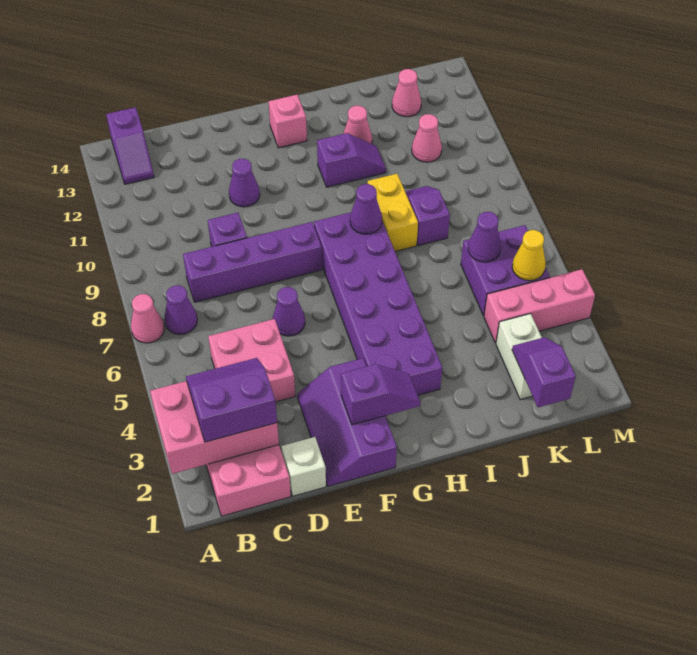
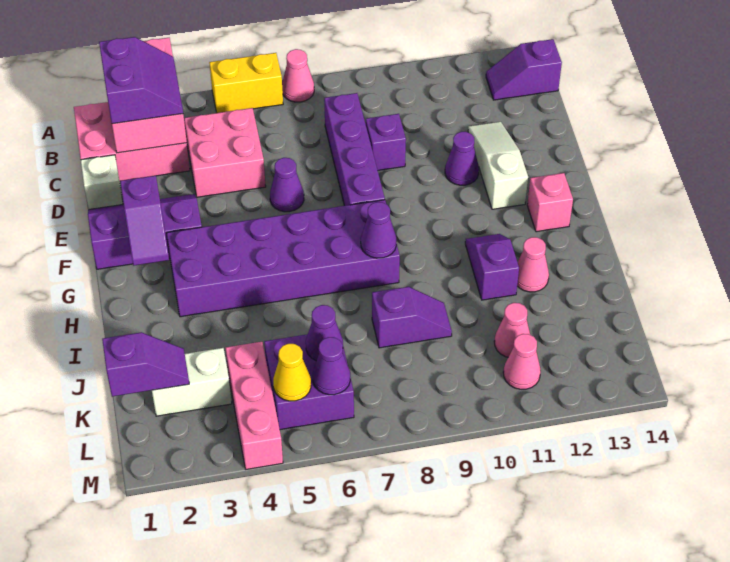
purple cone B7 level 1 -> purple cone L6 level 2
none -> white slope D12:F12 level 1 top F
purple slope H11:I11 level 1 top H -> purple slope H11:I11 level 1 top I
yellow brick I8:I9 level 1 -> yellow brick A5:A6 level 1
pink cone K13 level 1 -> pink cone L11 level 1

